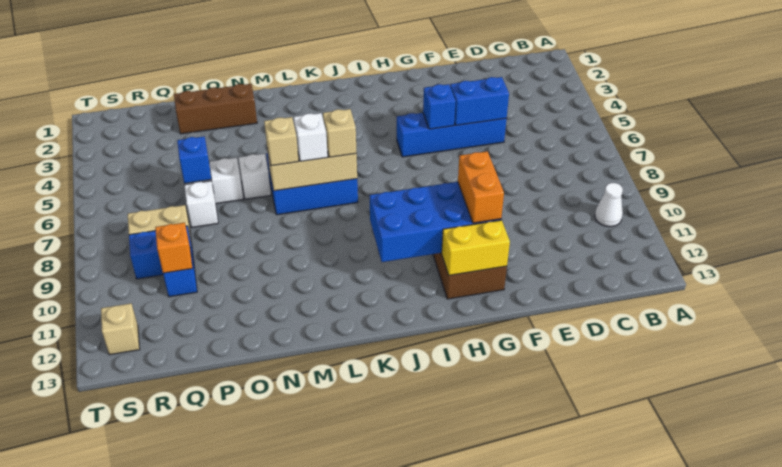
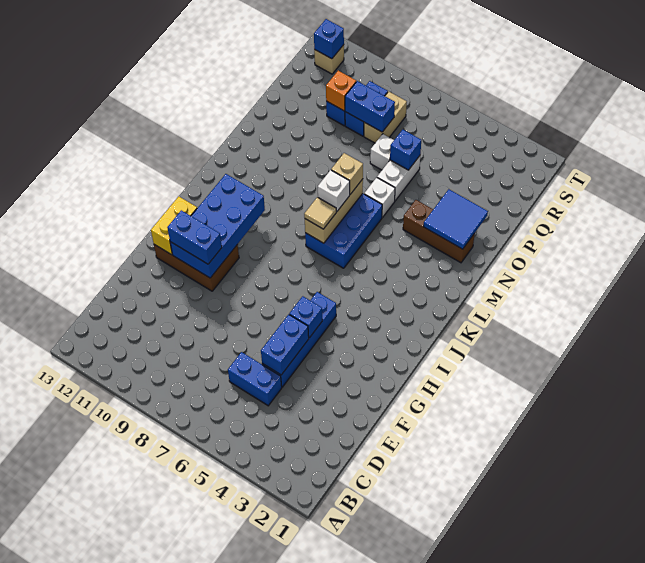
white cone B10 level 1 -> none
none -> blue brick D5:D6 level 1
orange brick G10:G11 level 3 -> blue brick G10:G11 level 3
tan brick K7 level 3 -> tan tile K7 level 3
brown brick N2:P2 level 1 -> brown brick N2:N4 level 1
none -> blue tile N2:O3 level 2
none -> blue brick Q8:Q9 level 2
none -> blue brick S12 level 2

